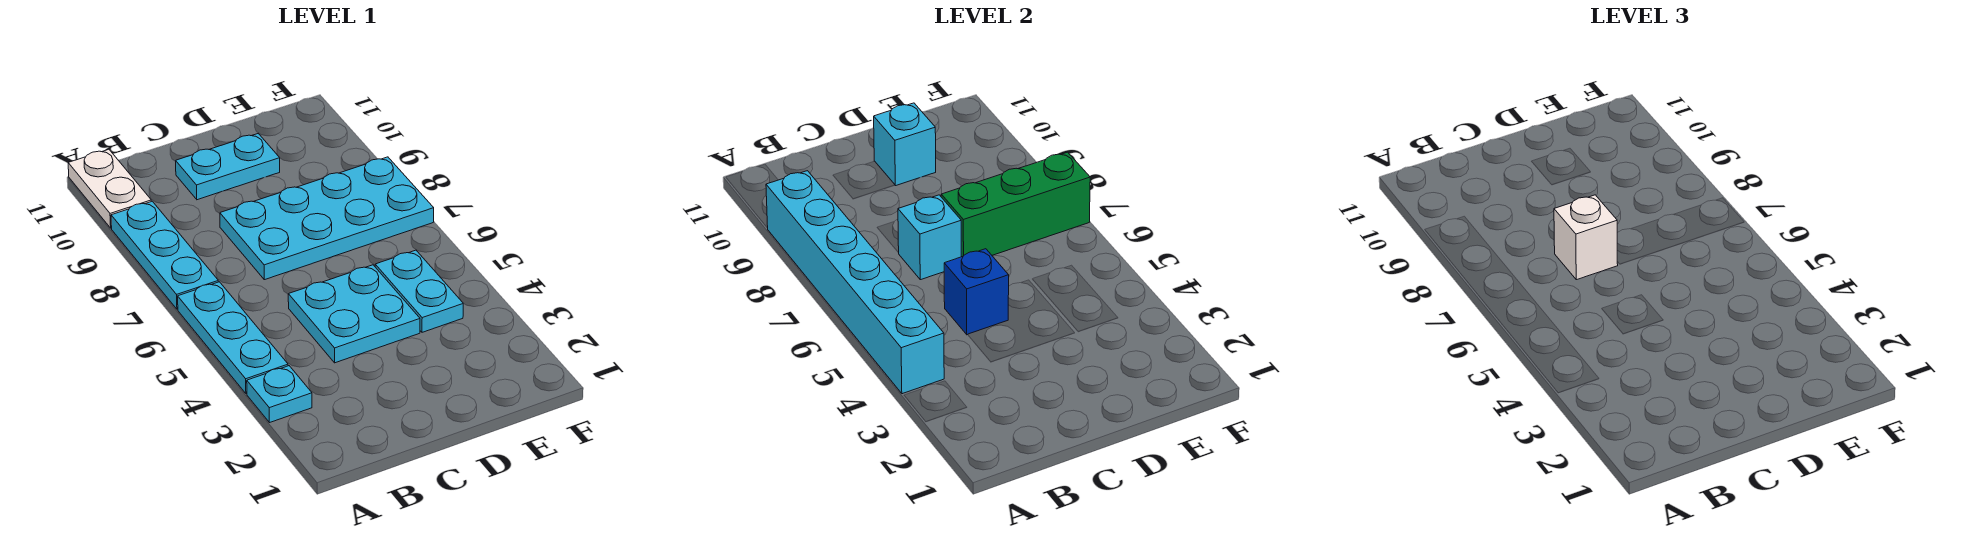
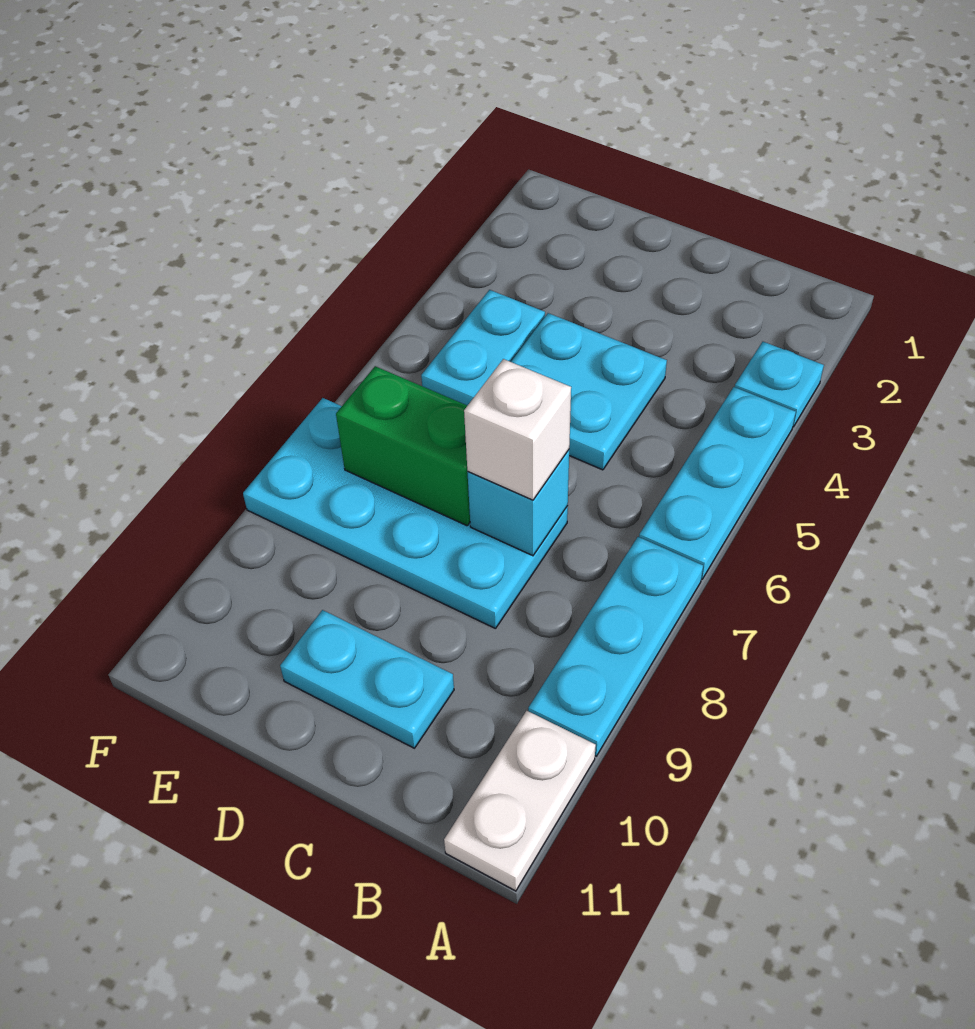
cyan brick A4:A9 level 2 -> none
blue brick C5 level 2 -> none
green brick D7:F7 level 2 -> green brick D7:E7 level 2
cyan brick D10 level 2 -> none

